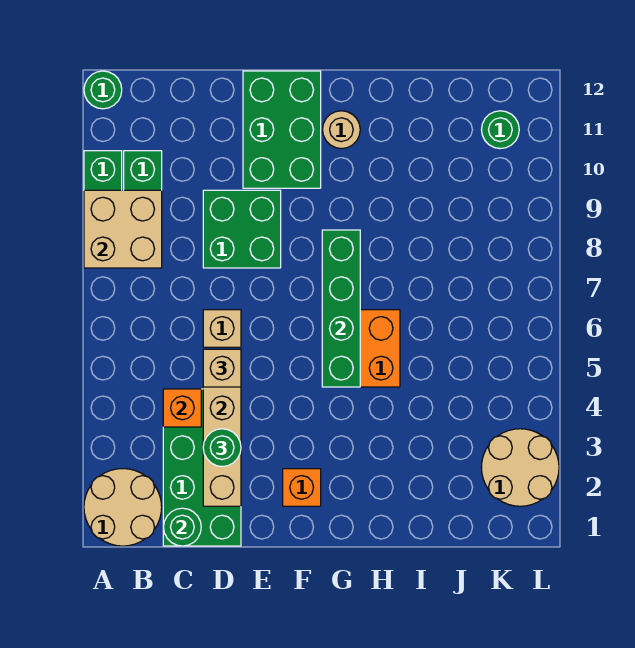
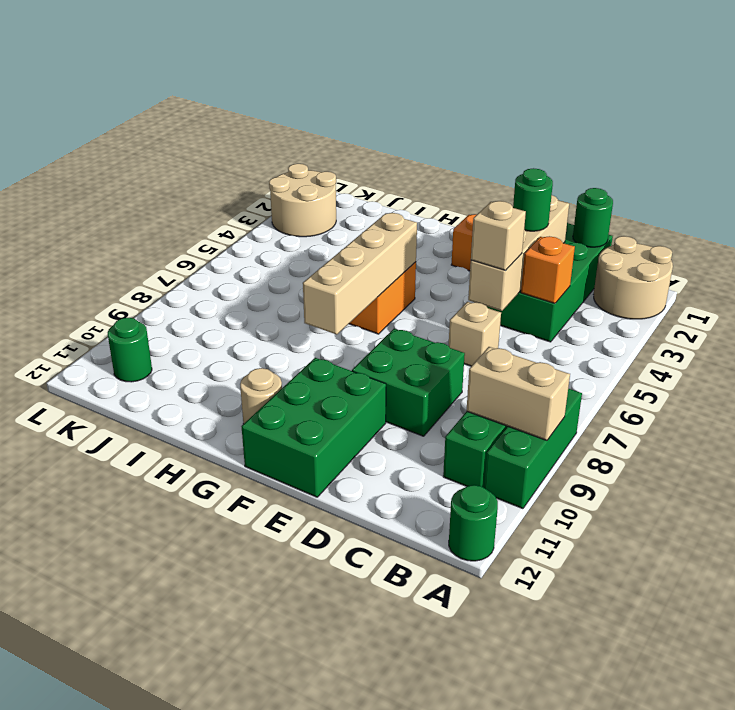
tan brick A8:B9 level 2 -> tan brick A9:B9 level 2
green brick G5:G8 level 2 -> tan brick G5:G8 level 2

